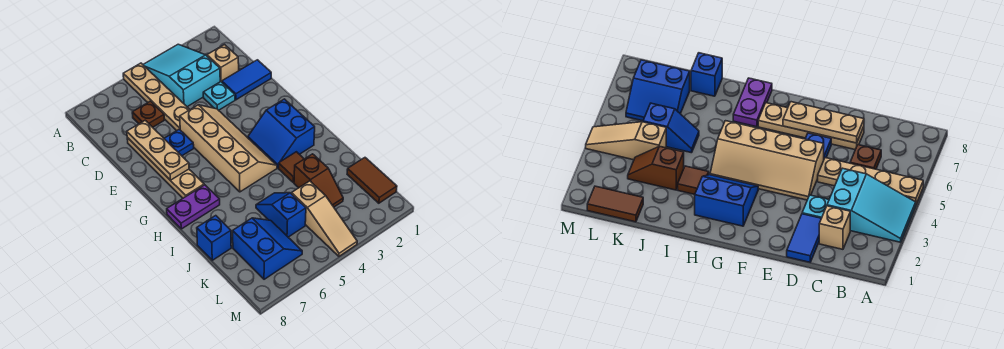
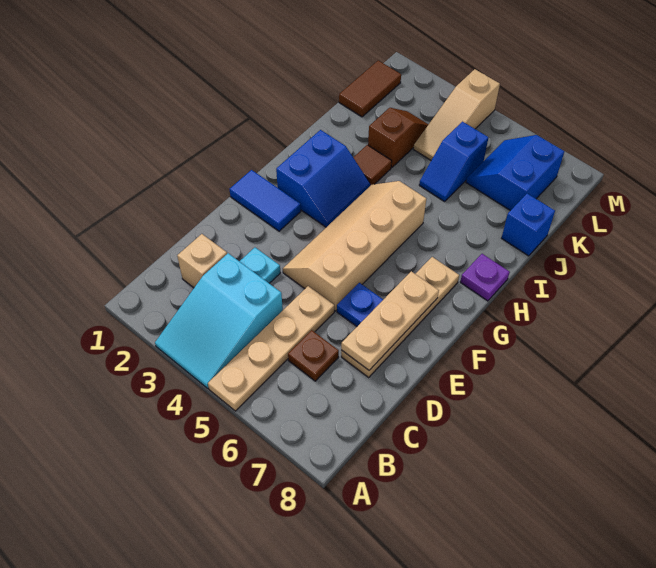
blue tile D1:D2 level 1 -> blue tile F1:F2 level 1
purple plate H7:H8 level 1 -> purple plate H8 level 1
tan slope K4:M4 level 1 top K -> tan slope K4:M4 level 1 top M

